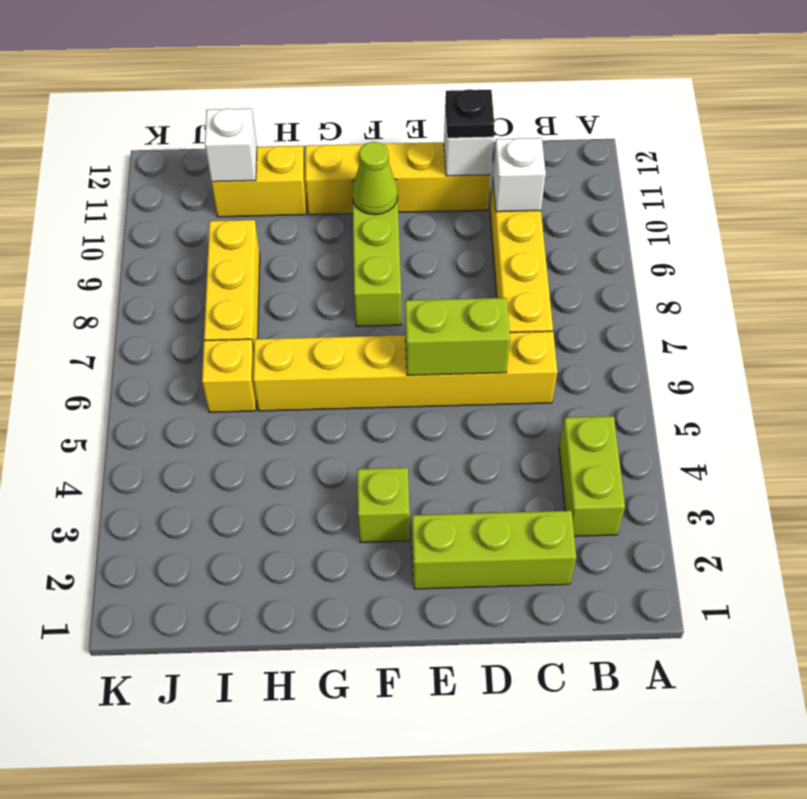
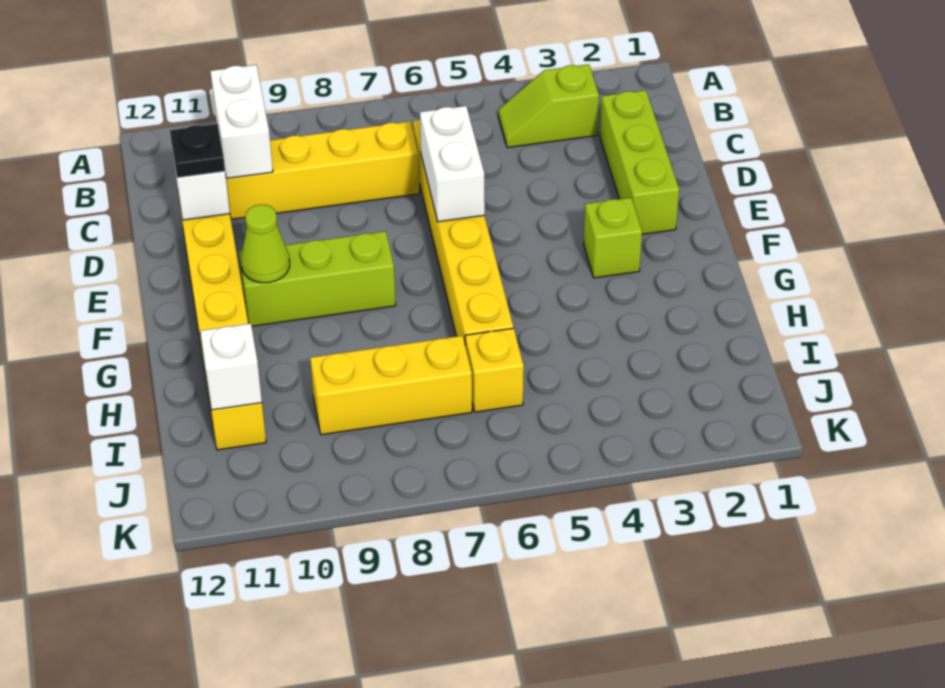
lime brick B3:B4 level 1 -> lime slope B3:B4 level 1 top 3
white brick C10 level 2 -> white brick B10:C10 level 2
lime brick D6:E6 level 2 -> white brick D6:E6 level 2

